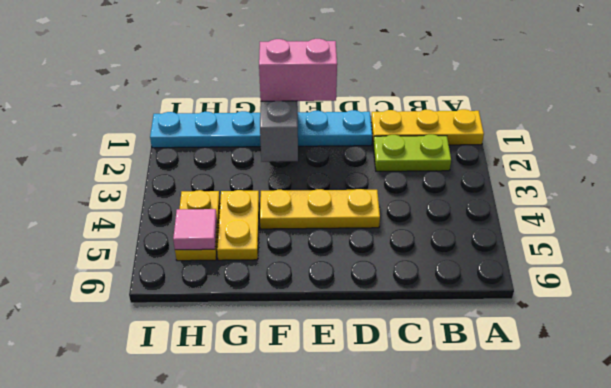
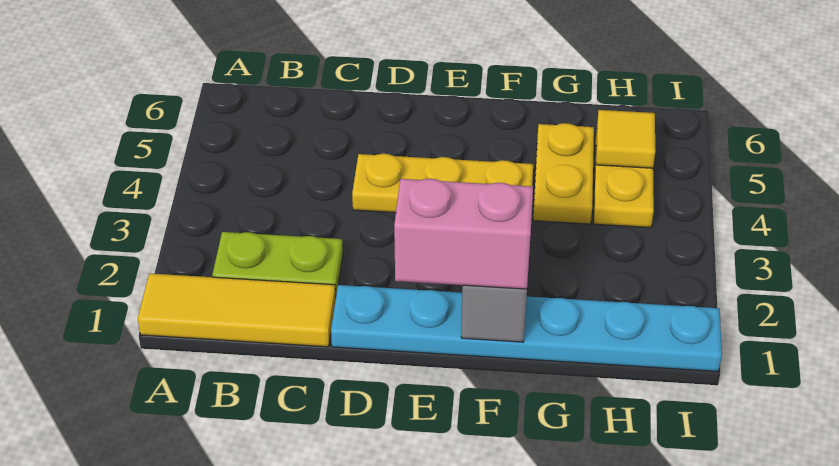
yellow plate A1:C1 level 1 -> yellow tile A1:C1 level 1
pink tile H5 level 2 -> yellow tile H5 level 2

